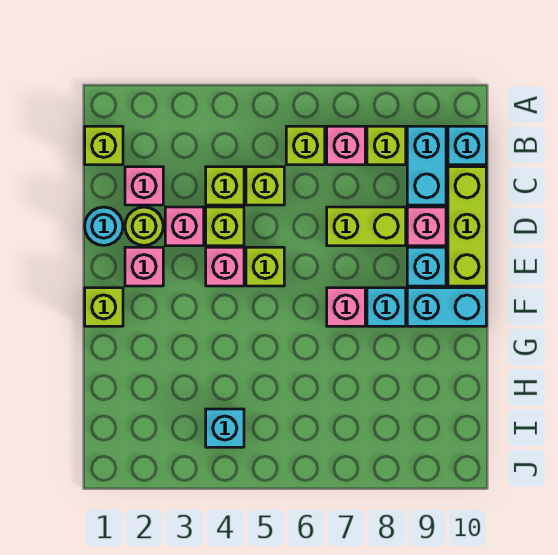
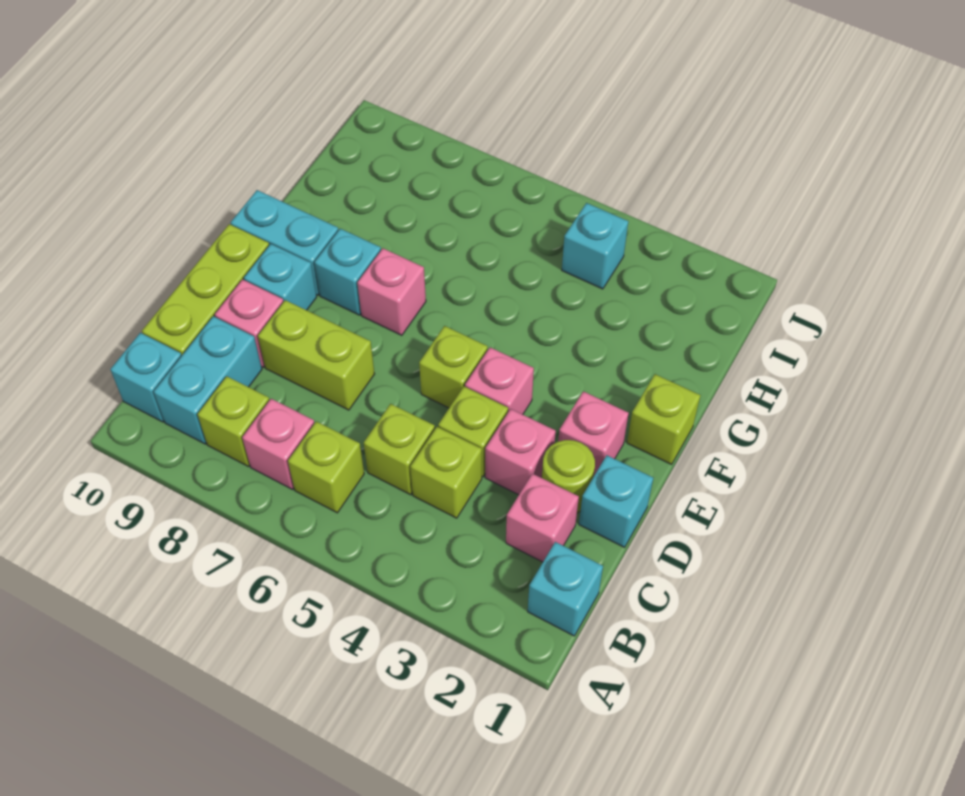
lime brick B1 level 1 -> cyan brick B1 level 1
cyan round brick D1 level 1 -> cyan brick D1 level 1

